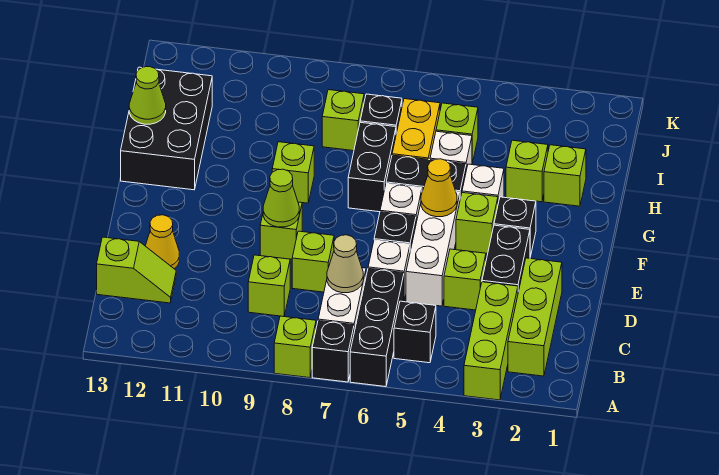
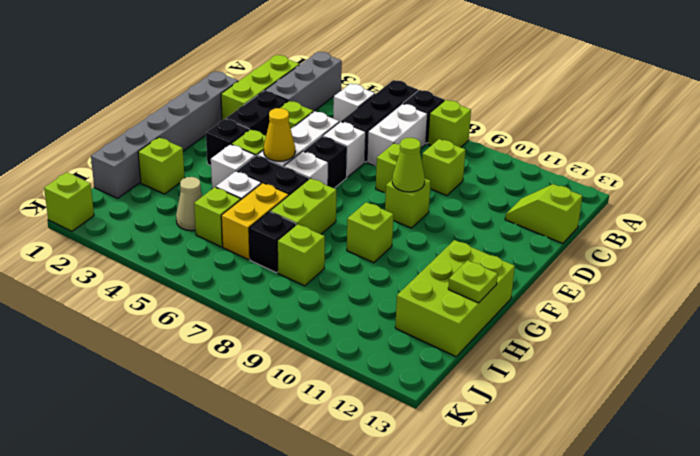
lime brick A3:C3 level 1 -> grey brick A3:C3 level 1
black brick B5 level 1 -> white brick B5 level 1
tan cone C7 level 2 -> tan cone I4 level 1
none -> grey brick D1:I1 level 1
yellow cone D12 level 1 -> none
black brick G7:H7 level 1 -> lime brick G7:H7 level 1
black brick G12:I13 level 1 -> lime brick G12:I13 level 1
lime brick H3 level 1 -> lime brick K1 level 1
lime cone H13 level 2 -> lime plate H13 level 2

